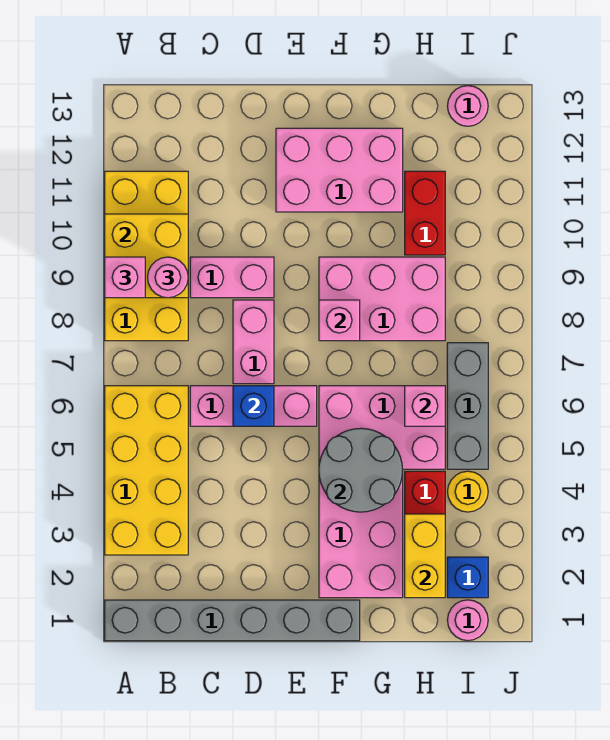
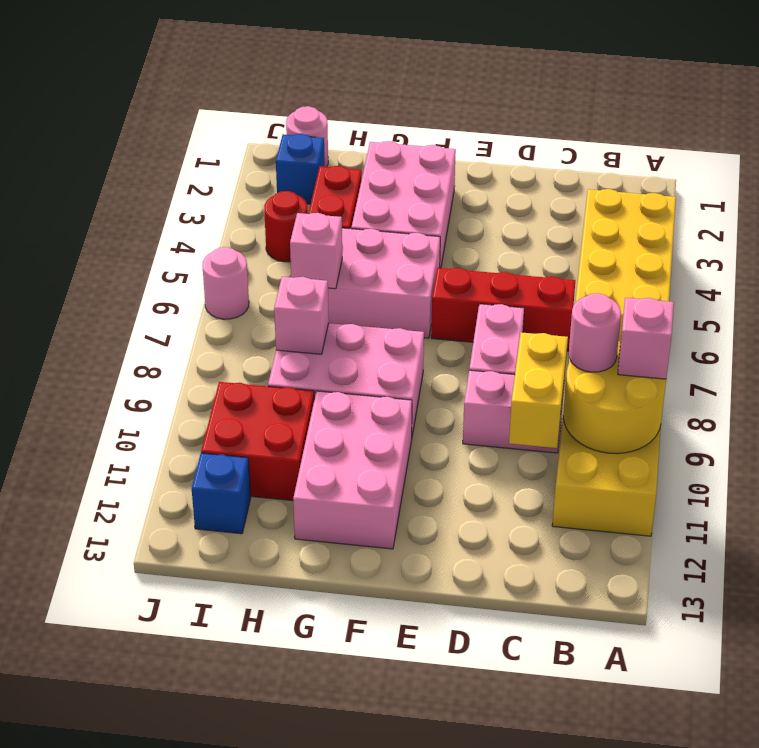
grey brick A1:F1 level 1 -> none
yellow brick A9:B10 level 2 -> yellow round brick A9:B10 level 2
pink brick C6:E6 level 1 -> red brick C6:E6 level 1
blue brick D6 level 2 -> blue brick I12 level 1
pink brick E11:G12 level 1 -> pink brick F10:G12 level 1
grey round brick F4:G5 level 2 -> none
pink brick F8 level 2 -> pink brick H8 level 2
yellow brick H2:H3 level 2 -> yellow brick C9:C10 level 2
red brick H10:H11 level 1 -> red brick H10:I11 level 1
yellow round brick I4 level 1 -> red round brick I4 level 1
grey brick I5:I7 level 1 -> none
pink round brick I13 level 1 -> pink round brick J6 level 1

